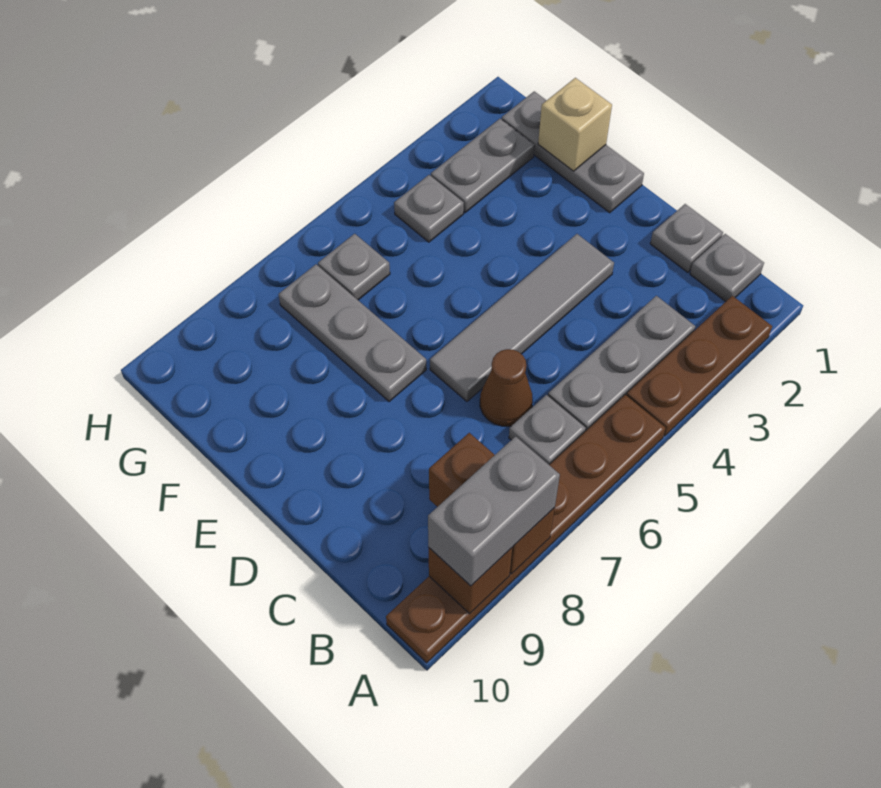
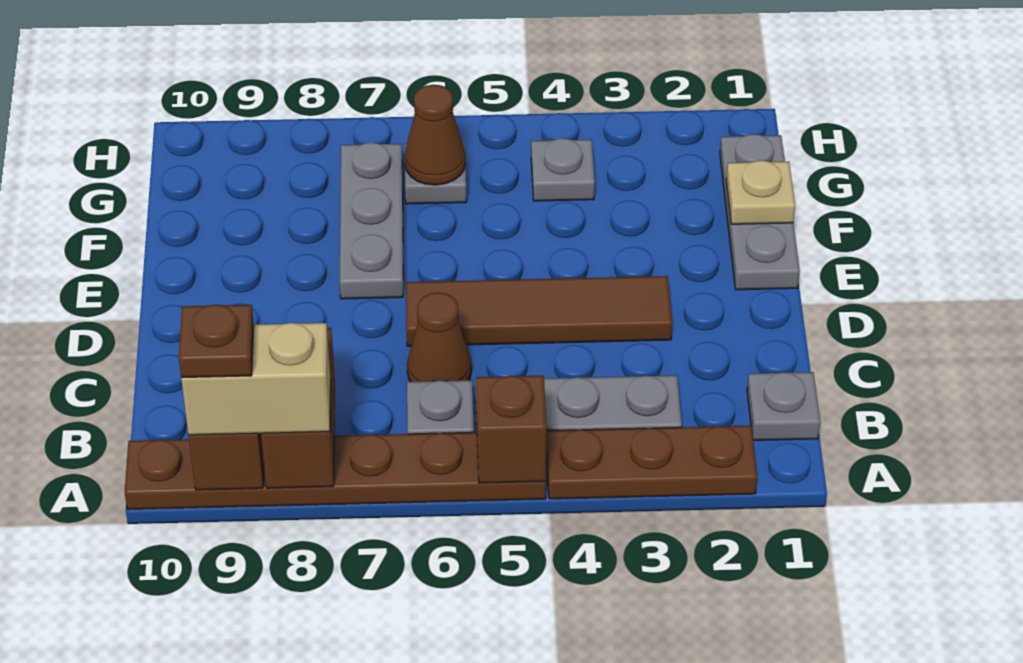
none -> brown brick A5 level 2
grey brick A8:A9 level 3 -> tan brick A8:A9 level 3
none -> brown plate A9 level 4
grey plate C1 level 1 -> none
grey tile D3:D6 level 1 -> brown tile D3:D6 level 1
tan brick F1 level 2 -> tan plate F1 level 2
grey plate G2:G3 level 1 -> none
none -> brown cone G6 level 2

